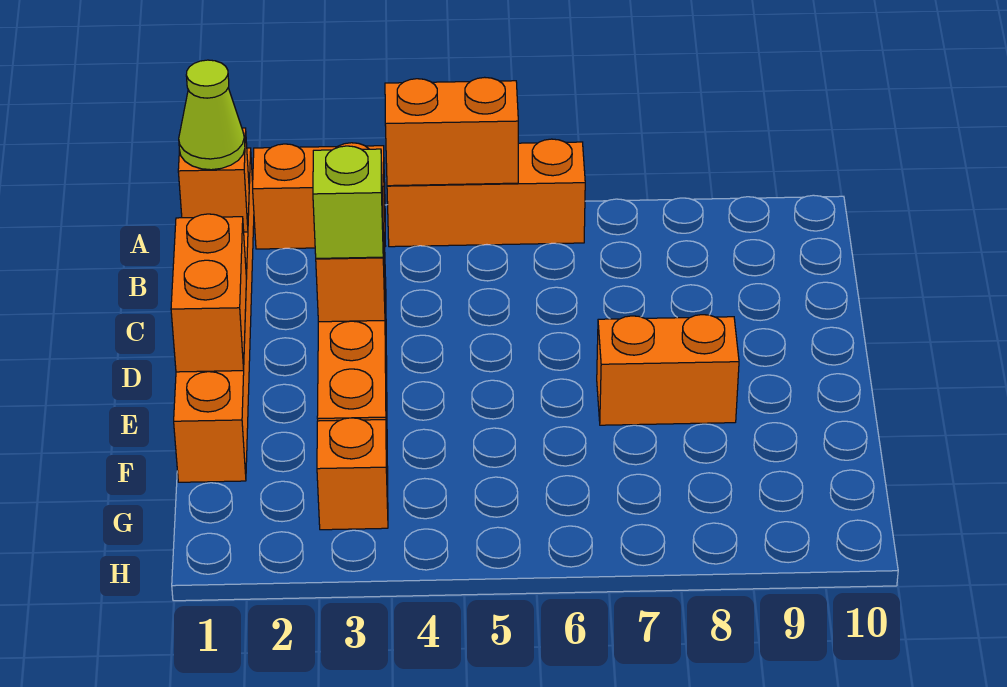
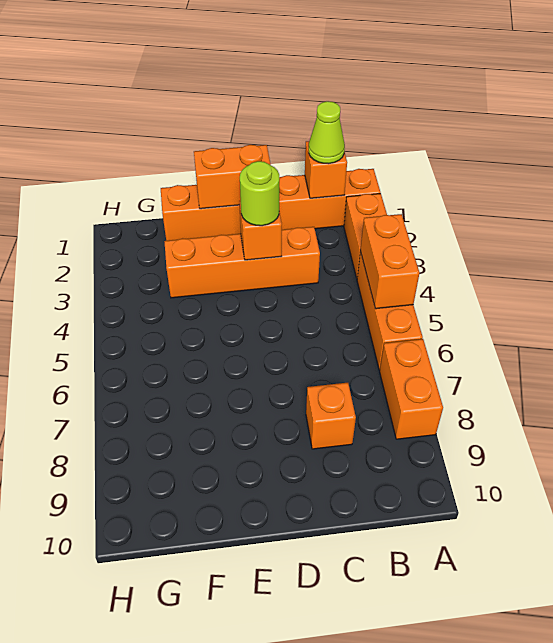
lime brick D3 level 3 -> lime round brick D3 level 3
orange brick E7:E8 level 1 -> orange brick A7:A8 level 1
orange brick G3 level 1 -> orange brick C8 level 1

